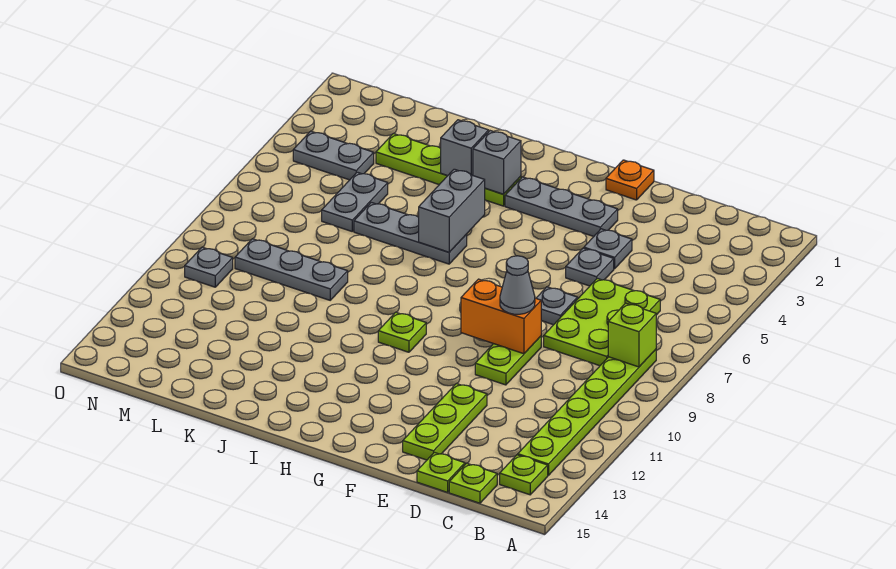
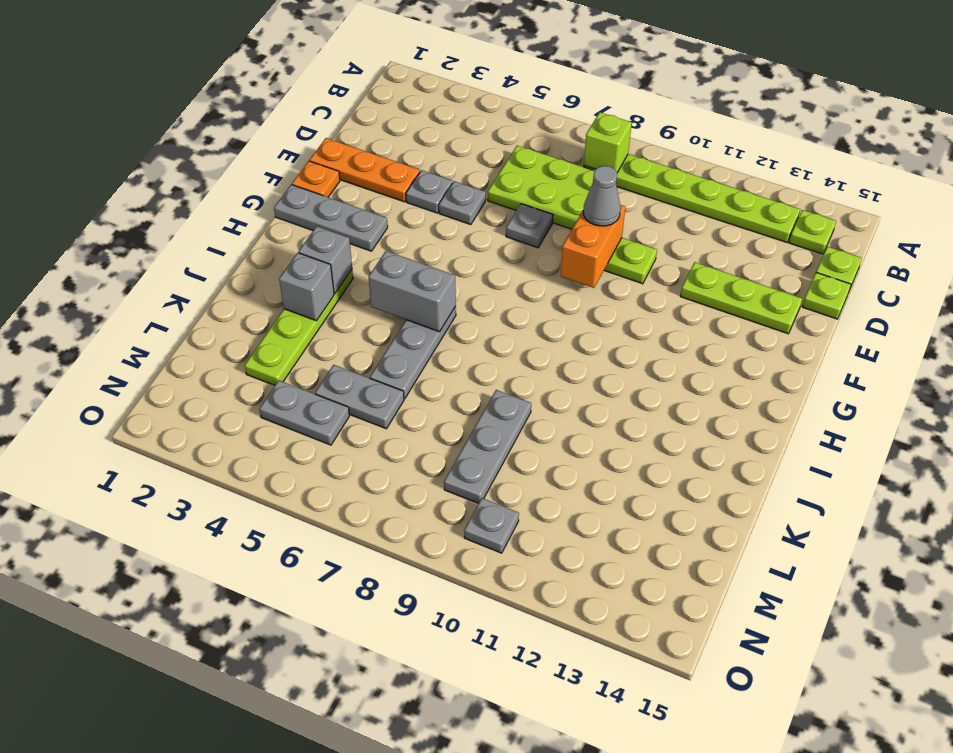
none -> orange plate E1:E3 level 1
grey plate F3:H3 level 1 -> grey plate G1:G3 level 1
lime plate H10 level 1 -> none
grey plate M4:N4 level 1 -> grey plate M4:M5 level 1

